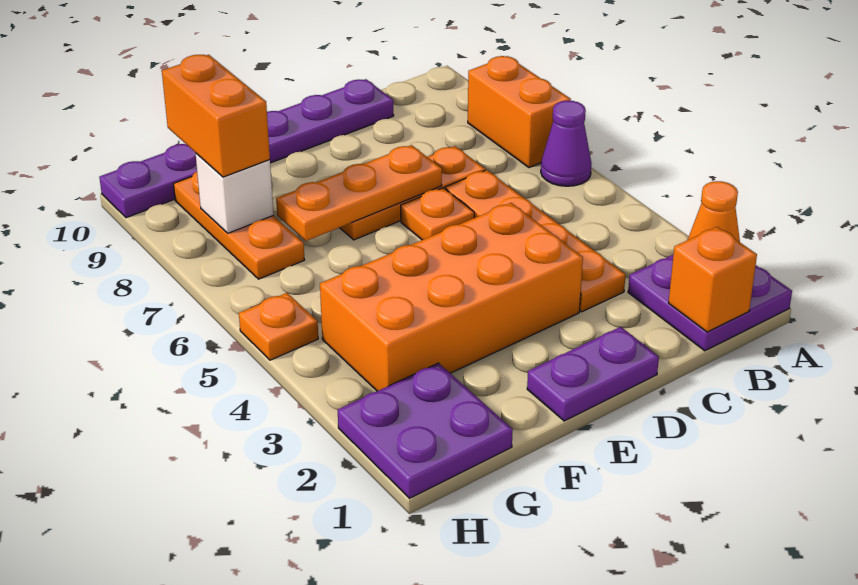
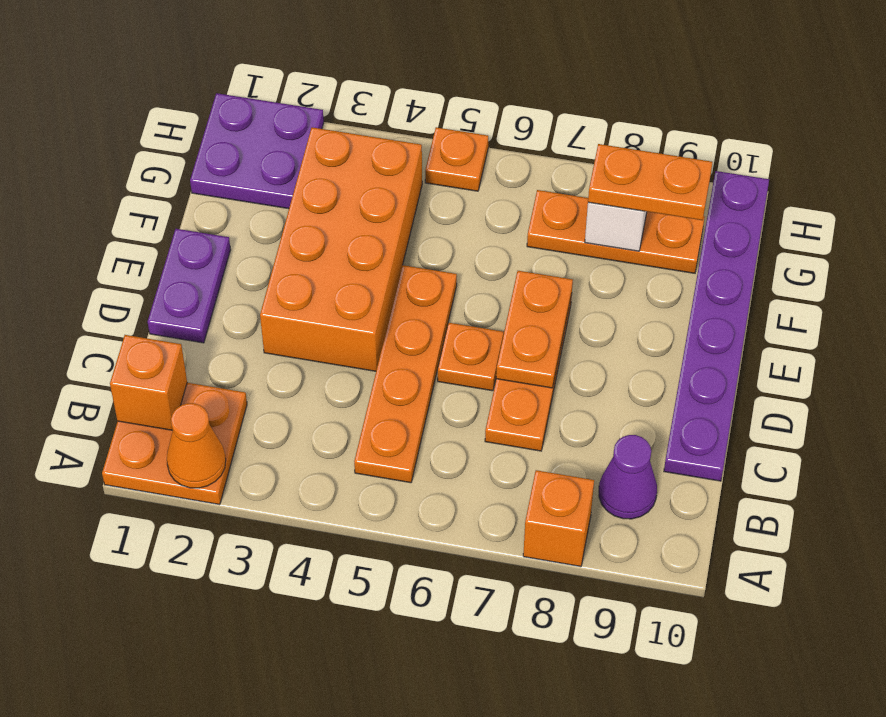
purple plate A1:B2 level 1 -> orange plate A1:B2 level 1
purple cone A6 level 1 -> purple cone B9 level 1
orange brick A7:A8 level 1 -> orange brick A8 level 1
orange plate C3:C6 level 1 -> orange plate B5:E5 level 1
orange plate D7:F7 level 2 -> orange plate D7:E7 level 2
orange brick G8:G9 level 3 -> orange plate G8:G9 level 3

